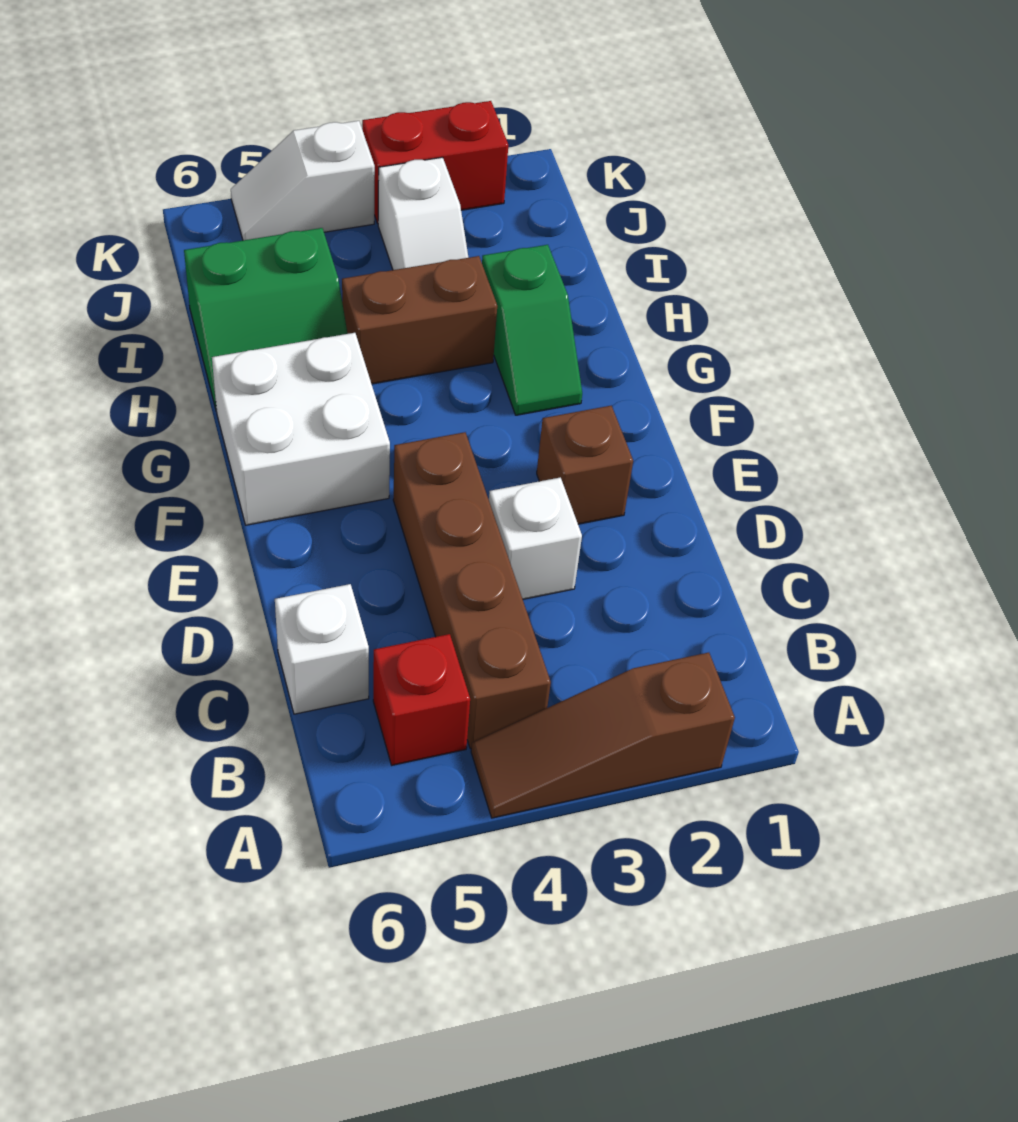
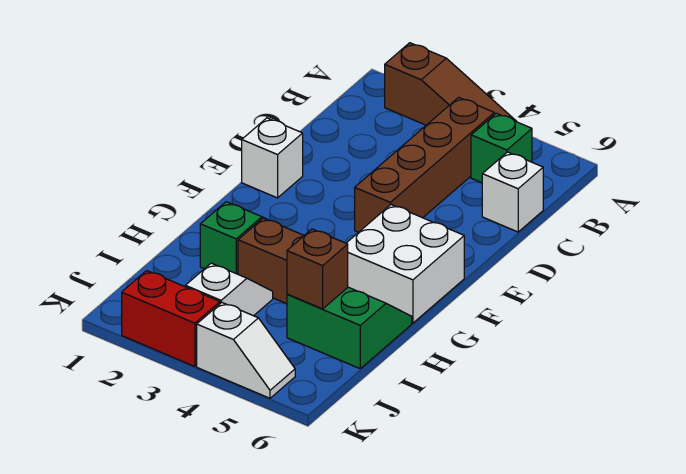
red brick B5 level 1 -> green brick B5 level 1
white brick D3 level 1 -> white brick E1 level 1
brown brick E2 level 1 -> brown brick I5 level 2

